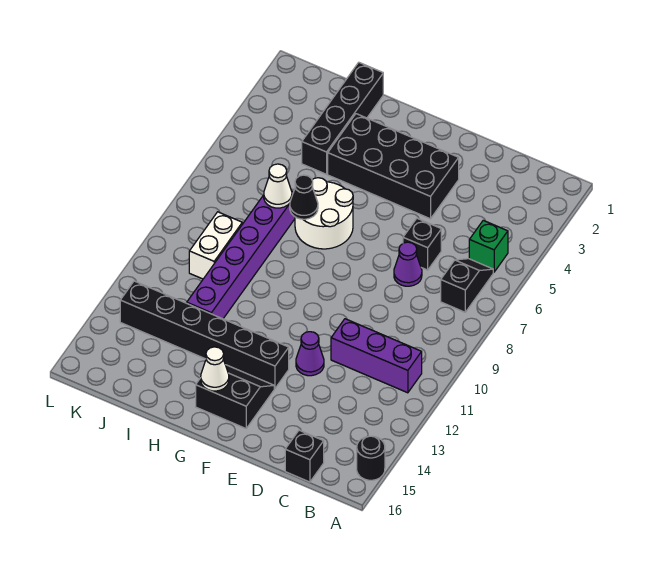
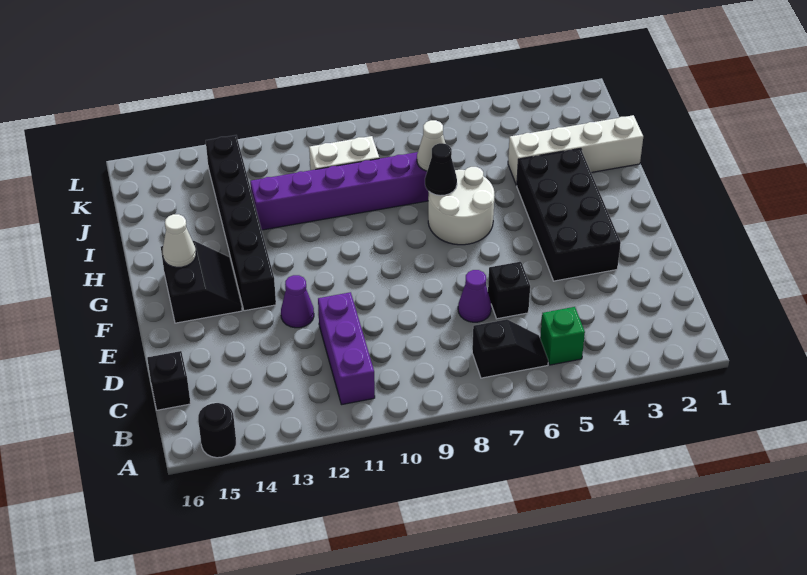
black brick I1:I4 level 1 -> white brick I1:I4 level 1

